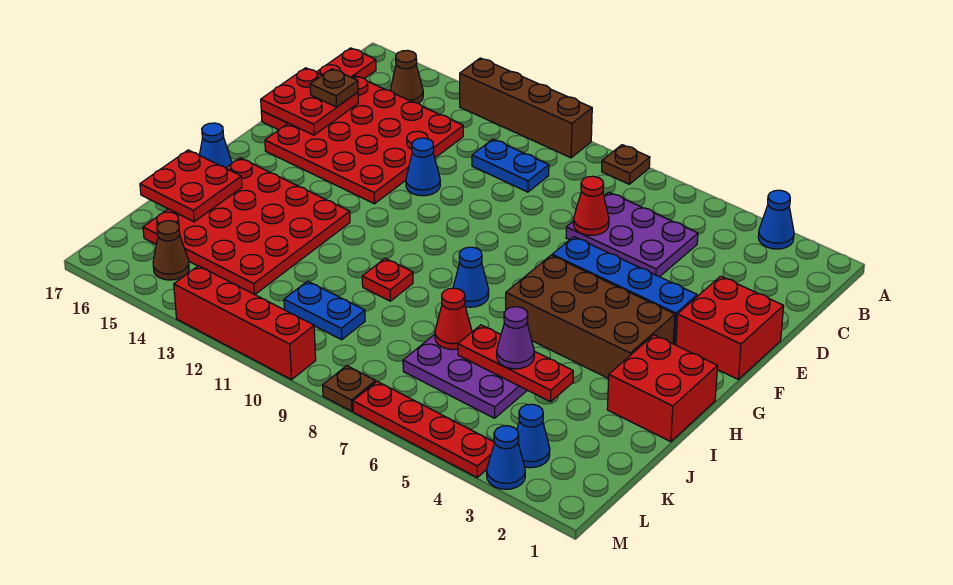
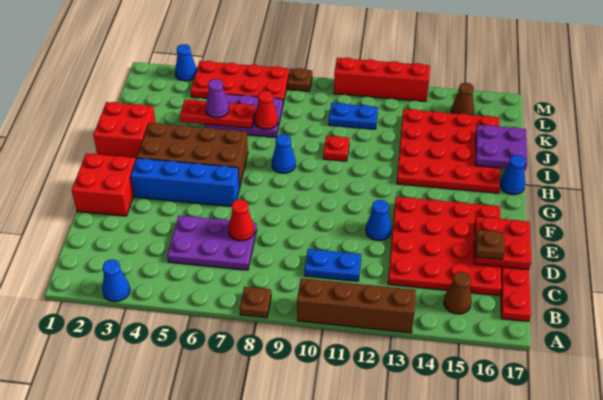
red plate I16:J17 level 2 -> purple plate I16:J17 level 2
blue cone L3 level 1 -> none
red plate M4:M7 level 1 -> red plate L4:M7 level 1

